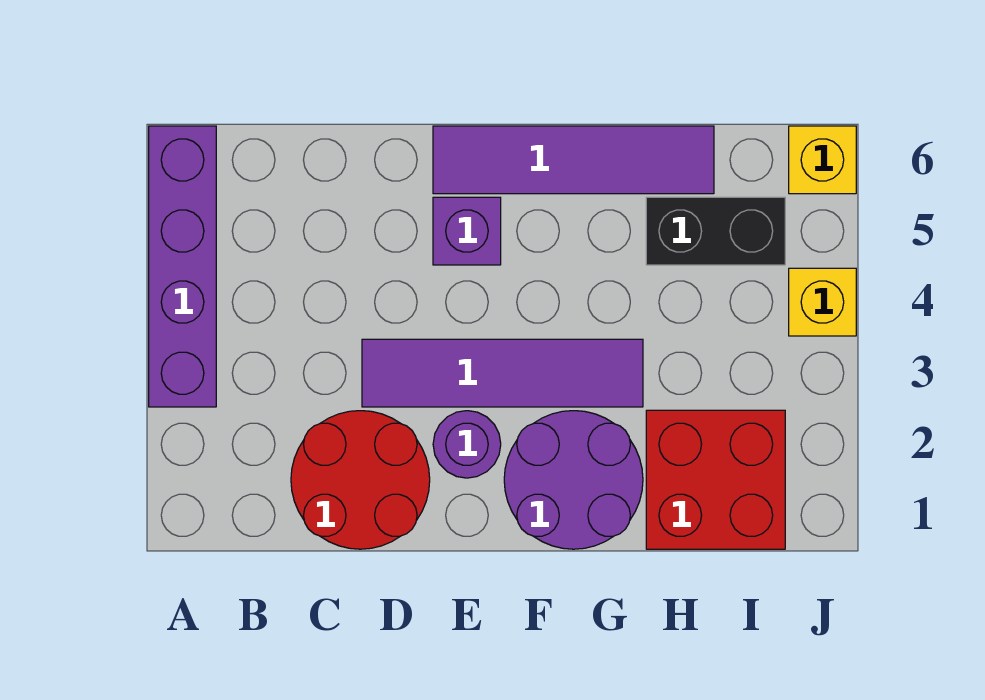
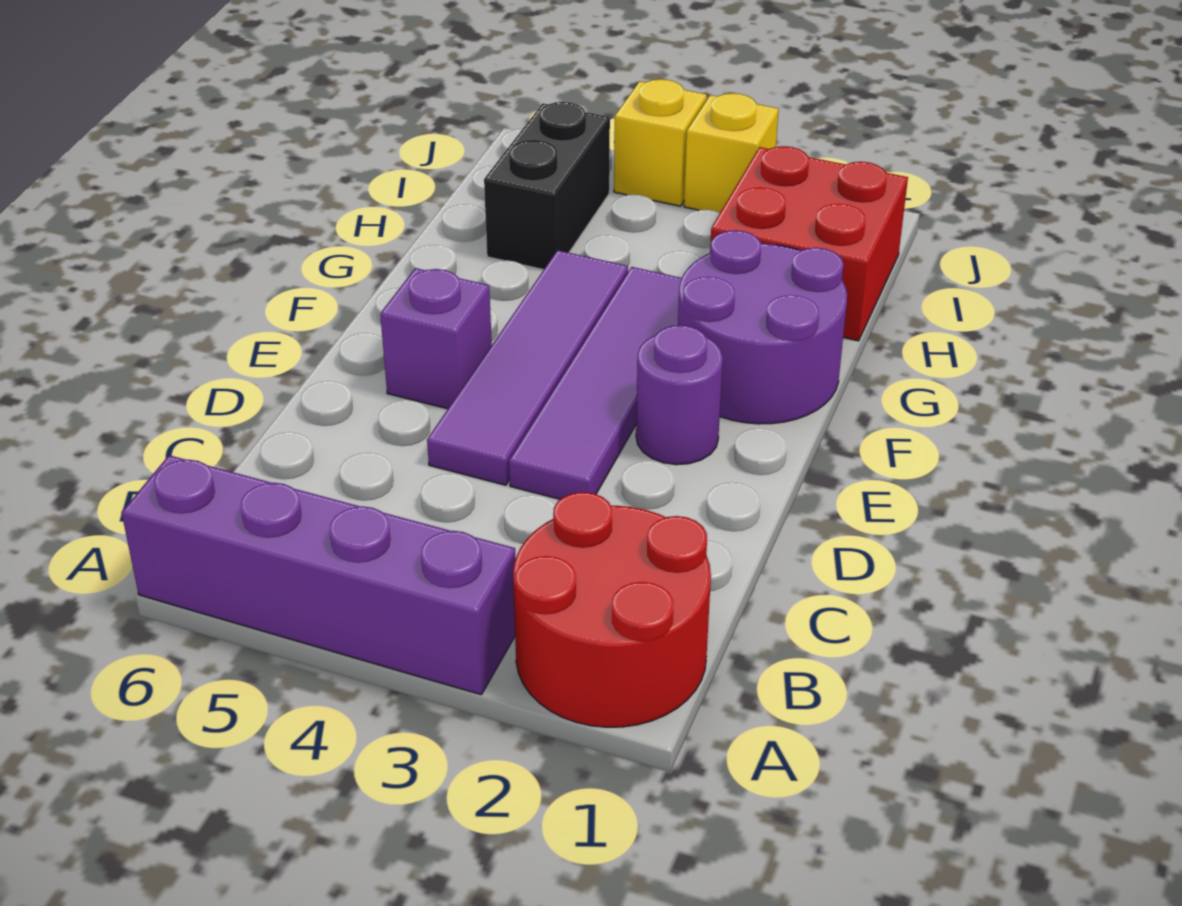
red round brick C1:D2 level 1 -> red round brick A1:B2 level 1
purple tile E6:H6 level 1 -> purple tile D4:G4 level 1
yellow brick J6 level 1 -> yellow brick J3 level 1

